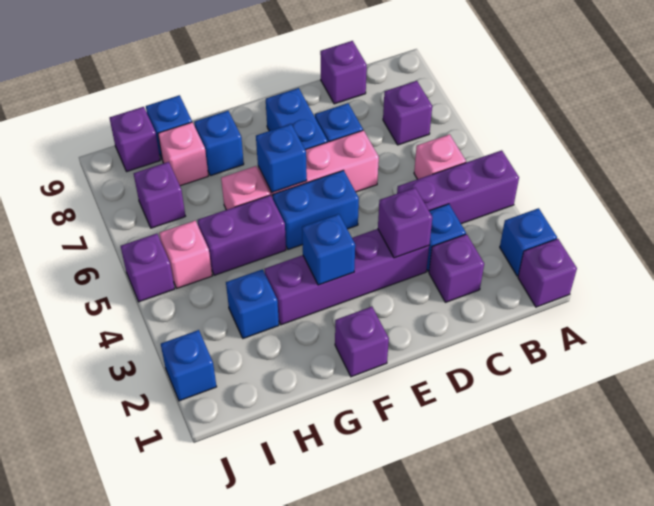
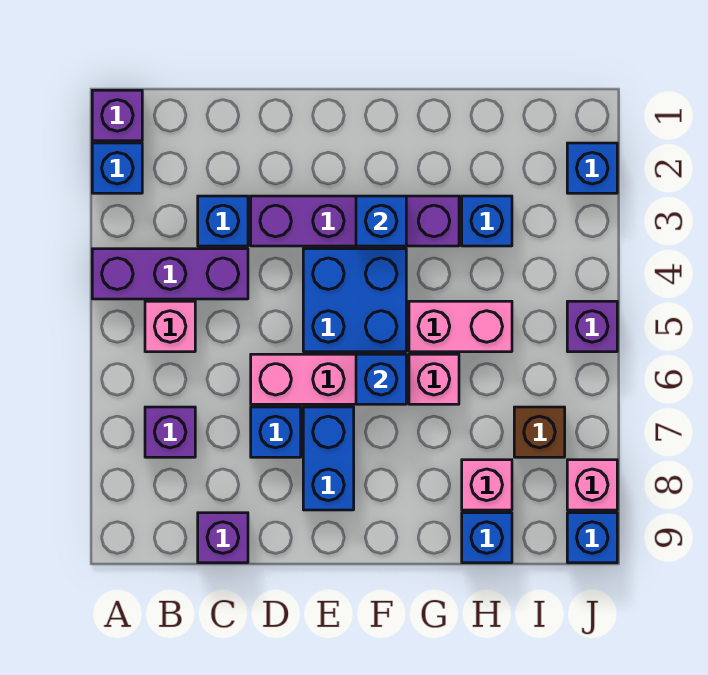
purple brick C2 level 1 -> none
purple brick D3 level 2 -> none
blue brick E5:F5 level 1 -> blue brick E4:F5 level 1
purple brick F1 level 1 -> none
purple brick G5:H5 level 1 -> pink brick G5:H5 level 1
blue brick G8 level 1 -> blue brick J9 level 1
pink brick I5 level 1 -> pink brick J8 level 1
purple brick I7 level 1 -> brown brick I7 level 1
purple brick I9 level 1 -> none

